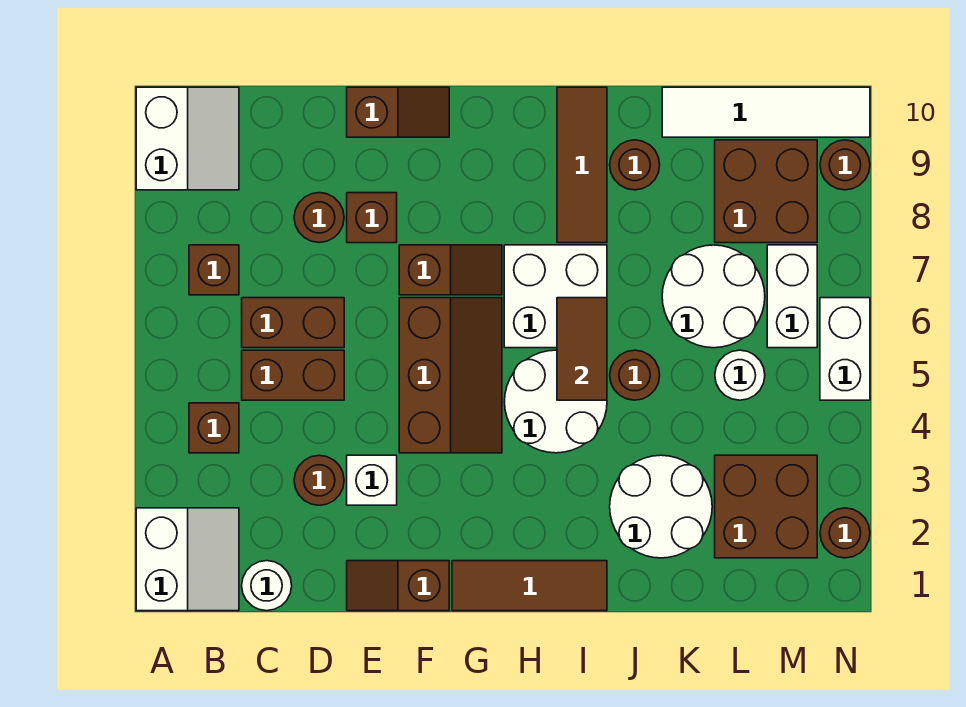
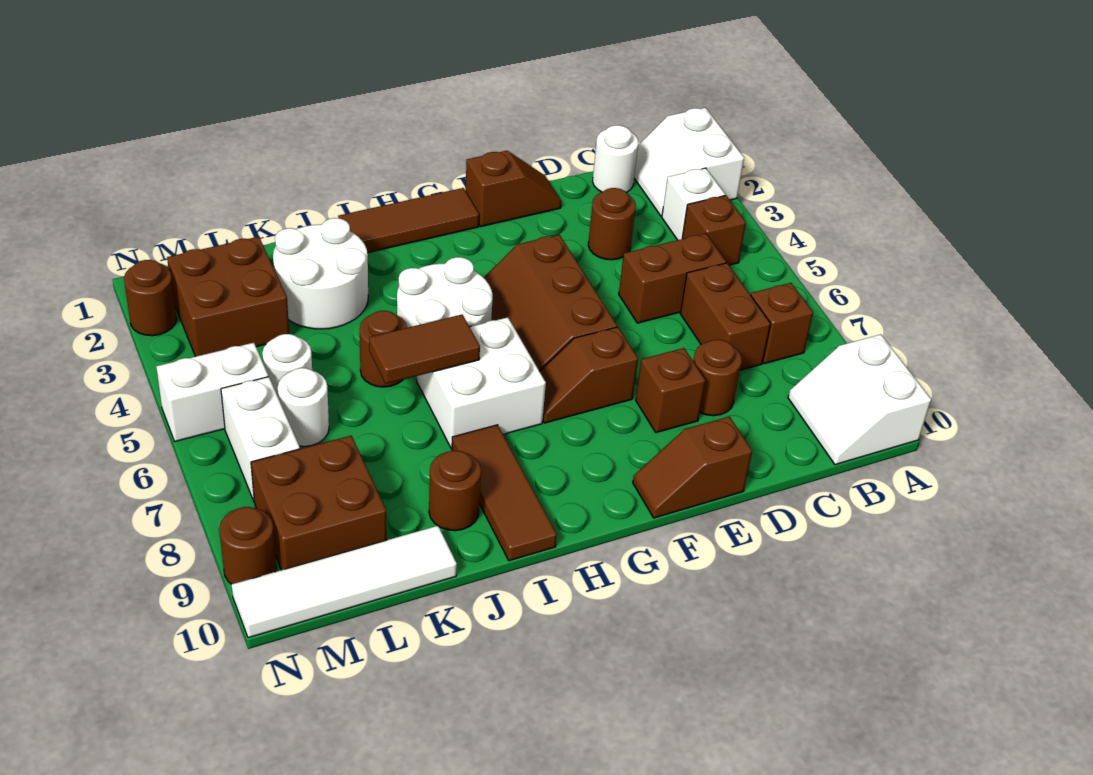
brown brick C6:D6 level 1 -> brown brick C6:C7 level 1
white brick E3 level 1 -> white brick B3 level 1
brown tile I5:I6 level 2 -> brown tile I6:J6 level 2
white round brick K6:L7 level 1 -> white round brick L6 level 1
white brick N5:N6 level 1 -> white brick M5:N5 level 1

